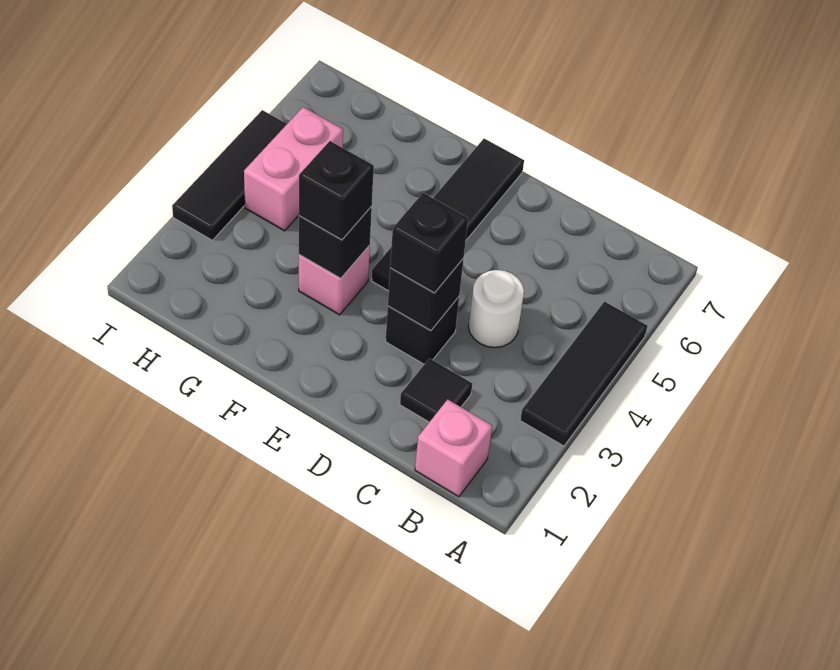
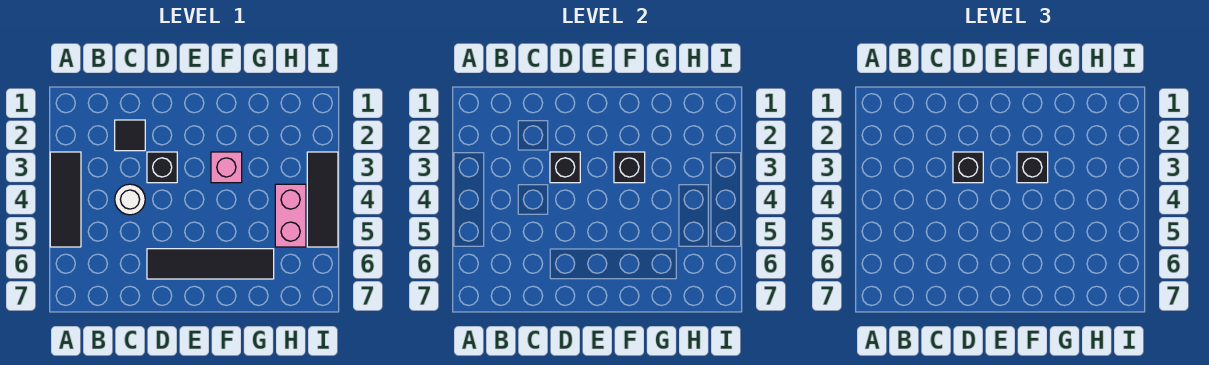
pink brick B1 level 1 -> none
black tile E4:E7 level 1 -> black tile D6:G6 level 1

